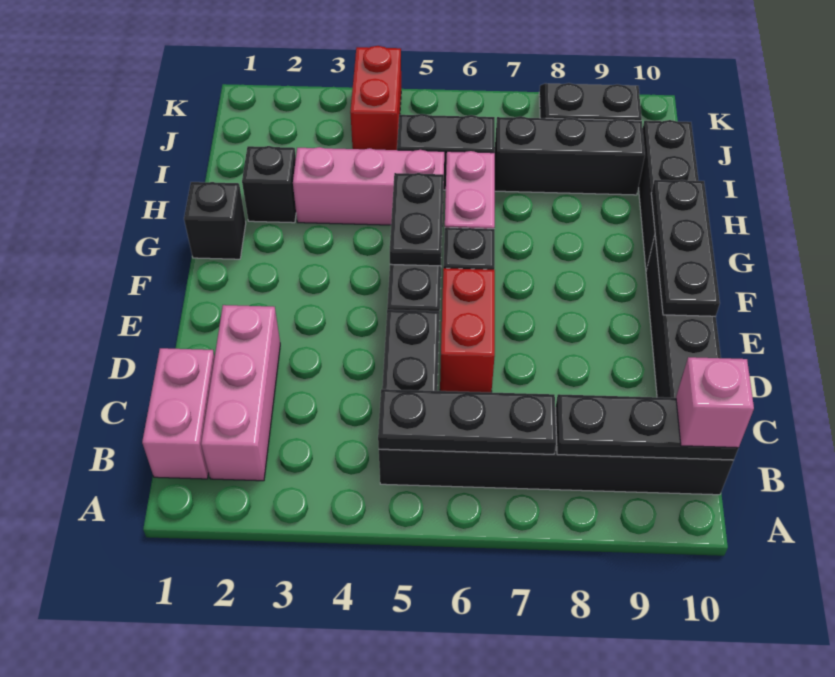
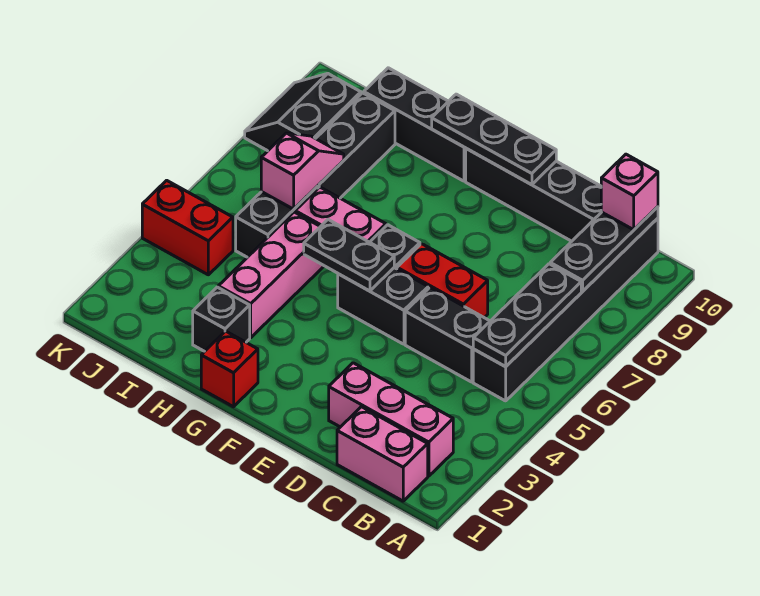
black brick G1 level 1 -> red brick G1 level 1
none -> pink slope I6:I7 level 2 top 6

